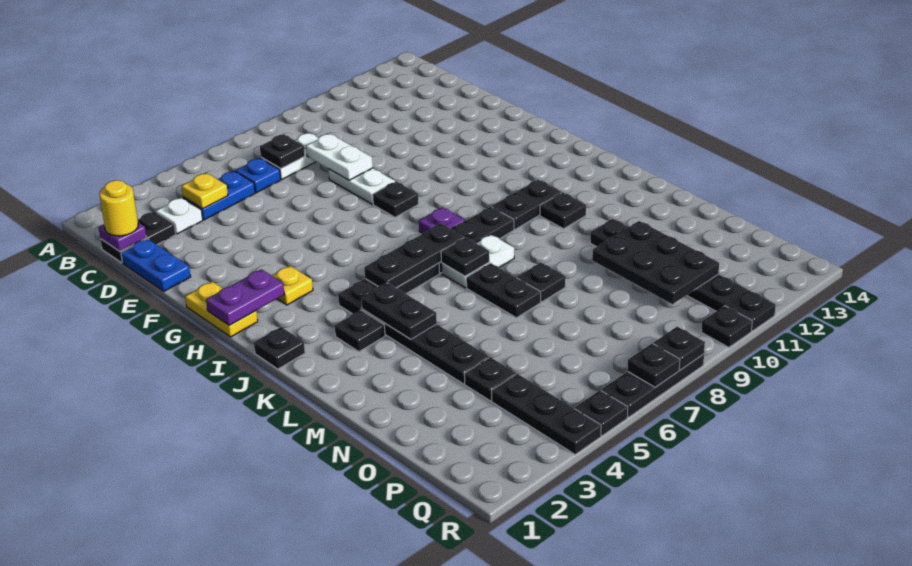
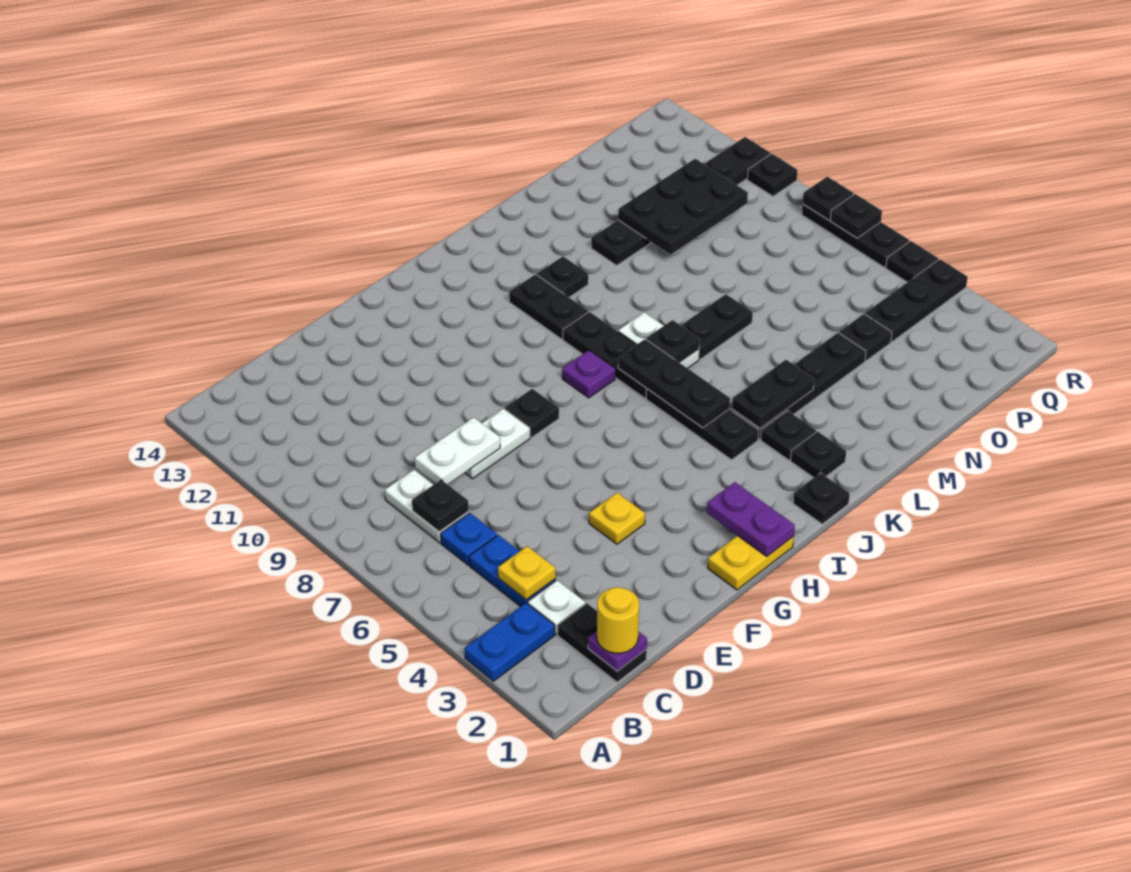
blue plate D1:E1 level 1 -> blue plate A3:B3 level 1
yellow plate H3 level 1 -> yellow plate F4 level 1
black plate M8 level 1 -> black plate K2 level 1

